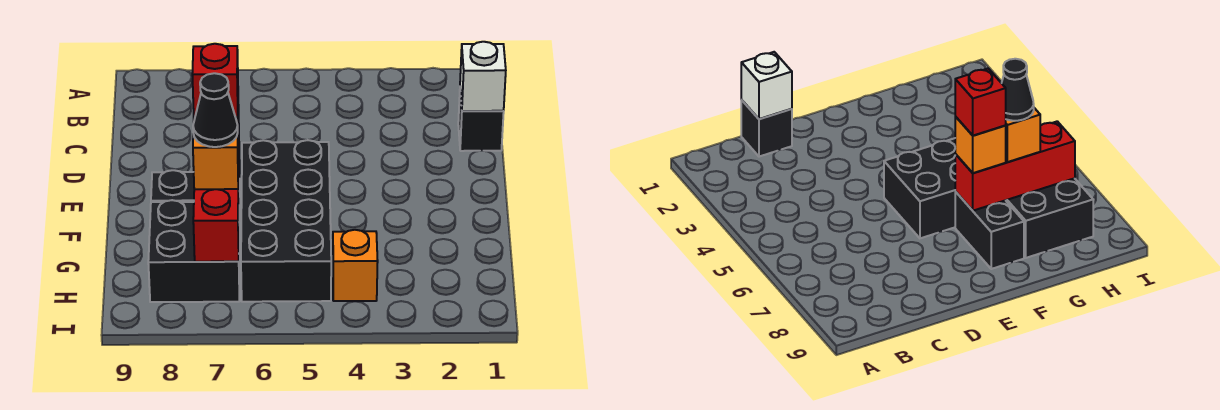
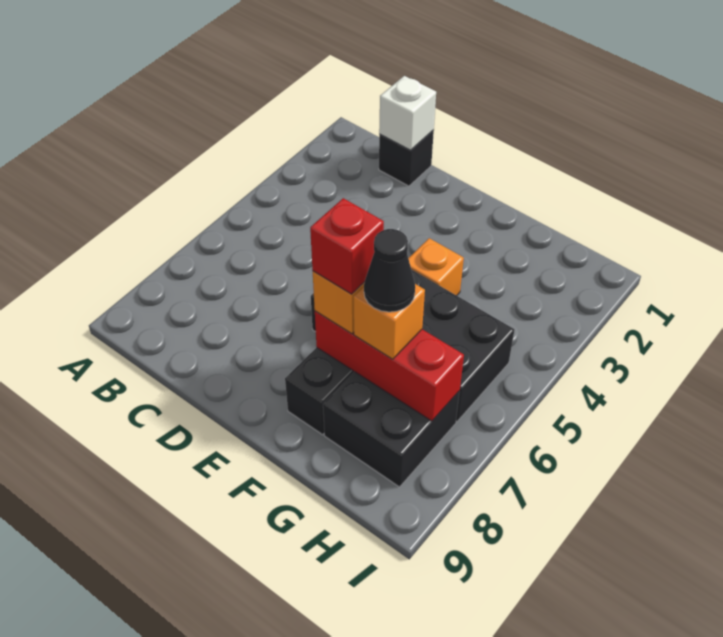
orange brick H4 level 1 -> orange brick F4 level 1

